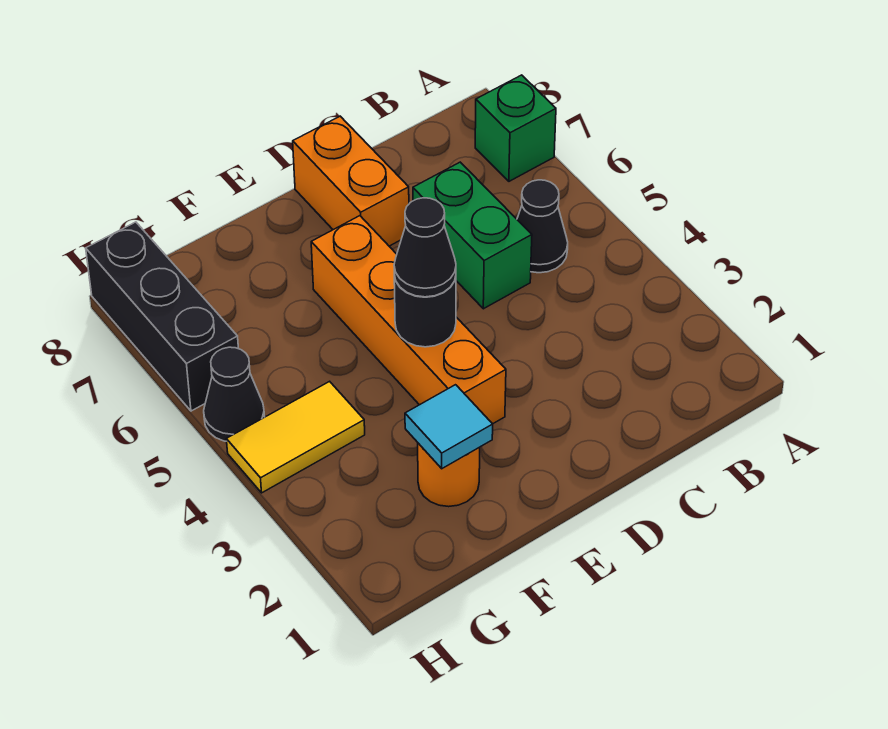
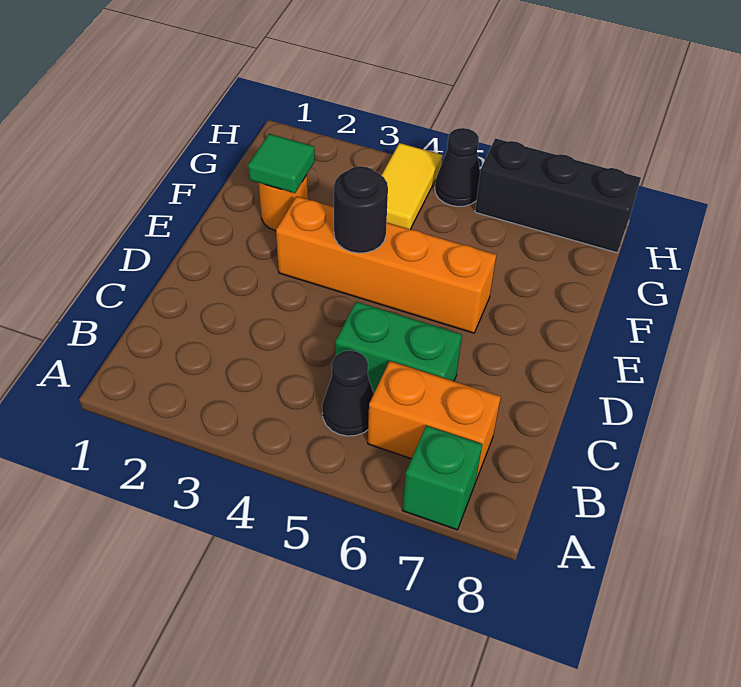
orange brick D7:D8 level 1 -> orange brick B6:B7 level 1
black cone E4 level 3 -> none
cyan tile F2 level 2 -> green tile F2 level 2

